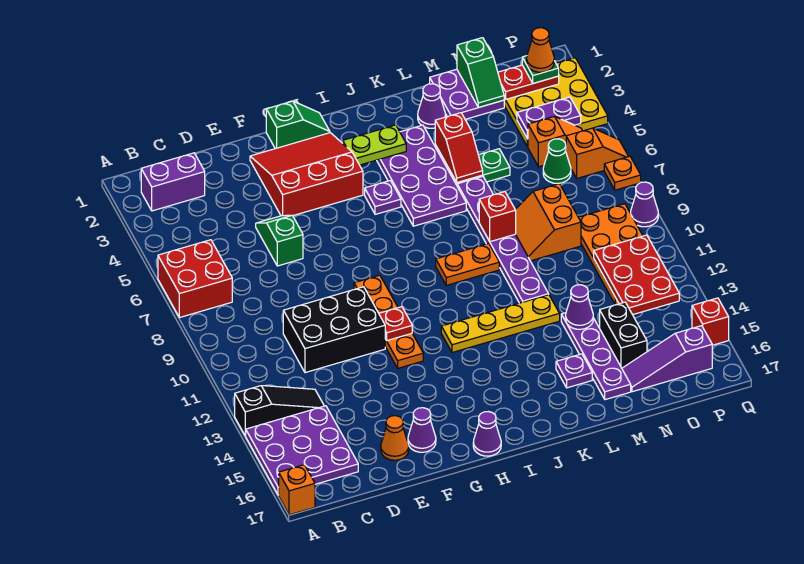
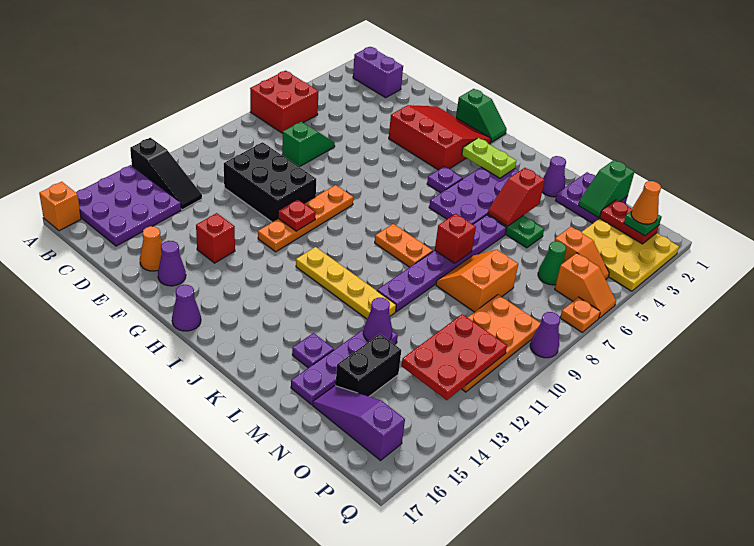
green slope E5:E6 level 1 top 6 -> green slope D7:D8 level 1 top 8
purple plate O4:P4 level 2 -> none
red brick Q15 level 1 -> red brick F14 level 1

